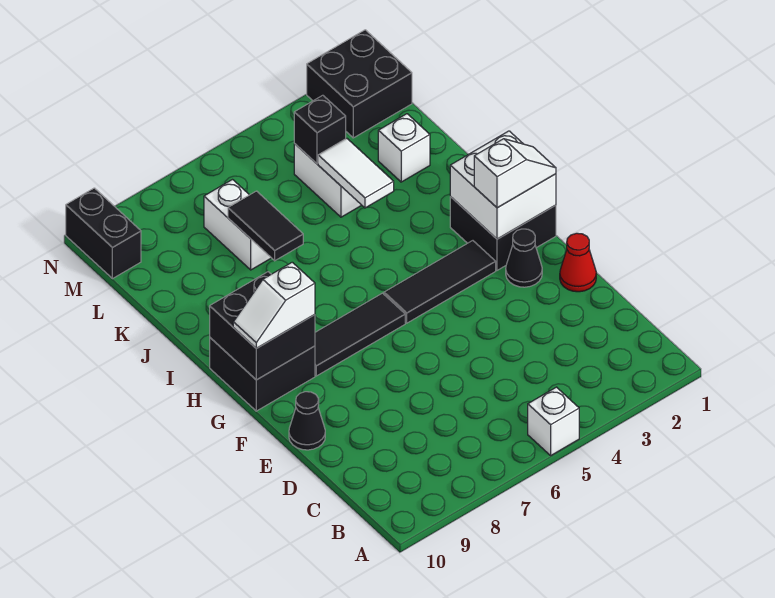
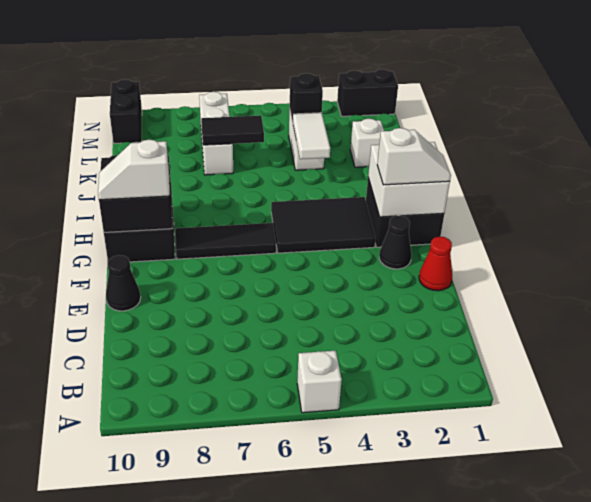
black tile G3:G5 level 1 -> black tile G3:H5 level 1
black tile J7:K7 level 2 -> black tile K6:K7 level 2
white brick K7:L7 level 1 -> white brick K7:M7 level 1
black brick M1:N2 level 1 -> black brick N1:N2 level 1

